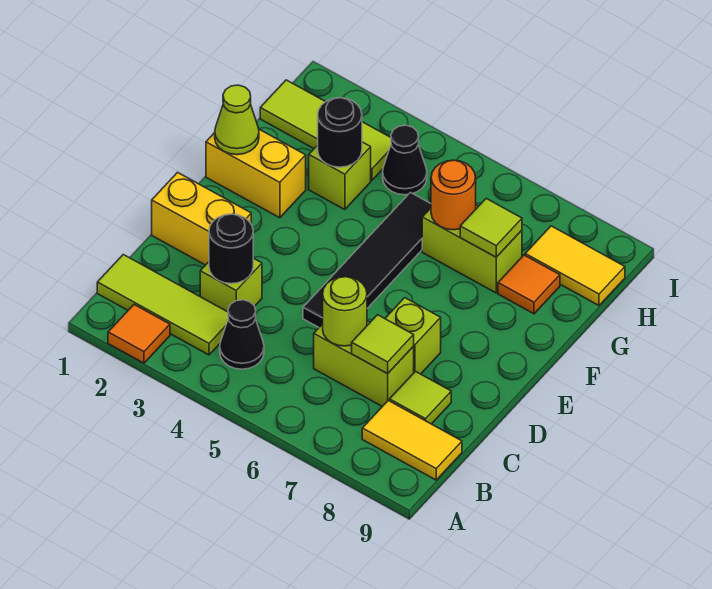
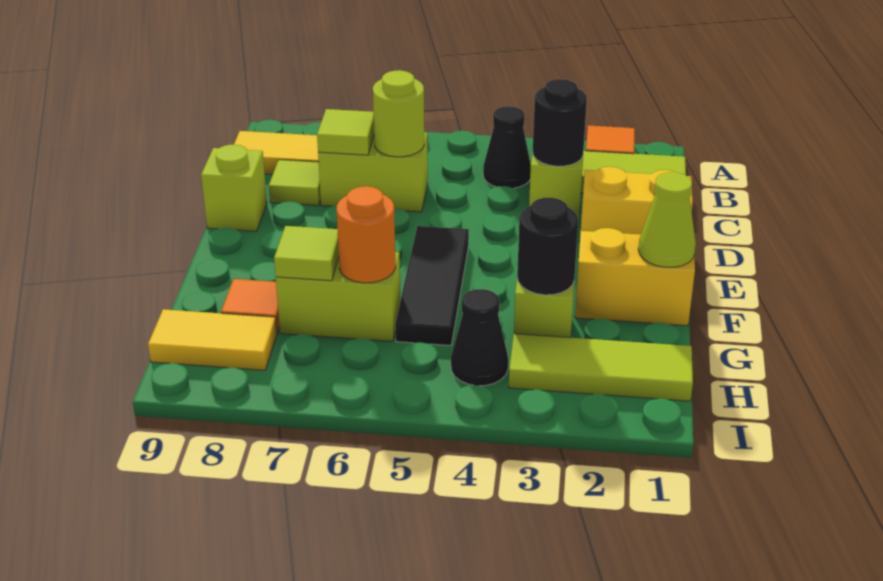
black tile D5:G5 level 1 -> black tile E5:G5 level 1
lime brick D7 level 1 -> lime brick D9 level 1

